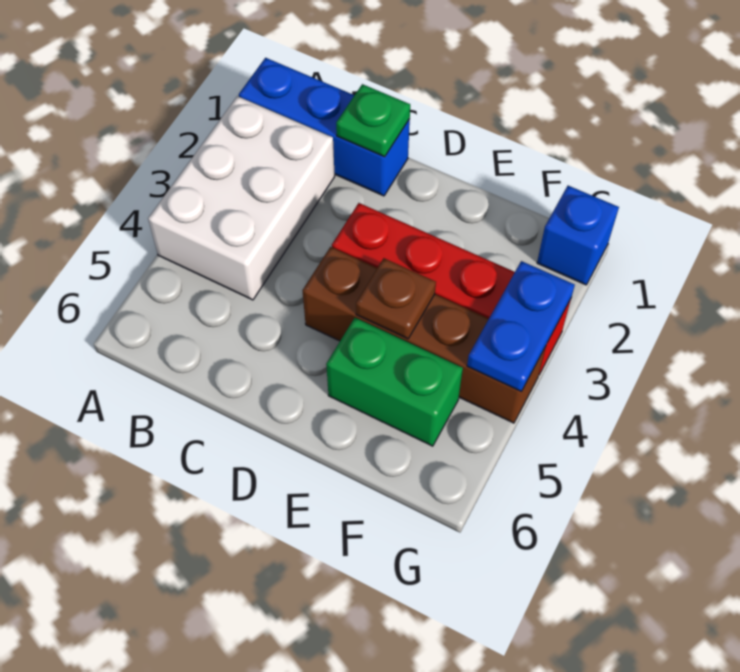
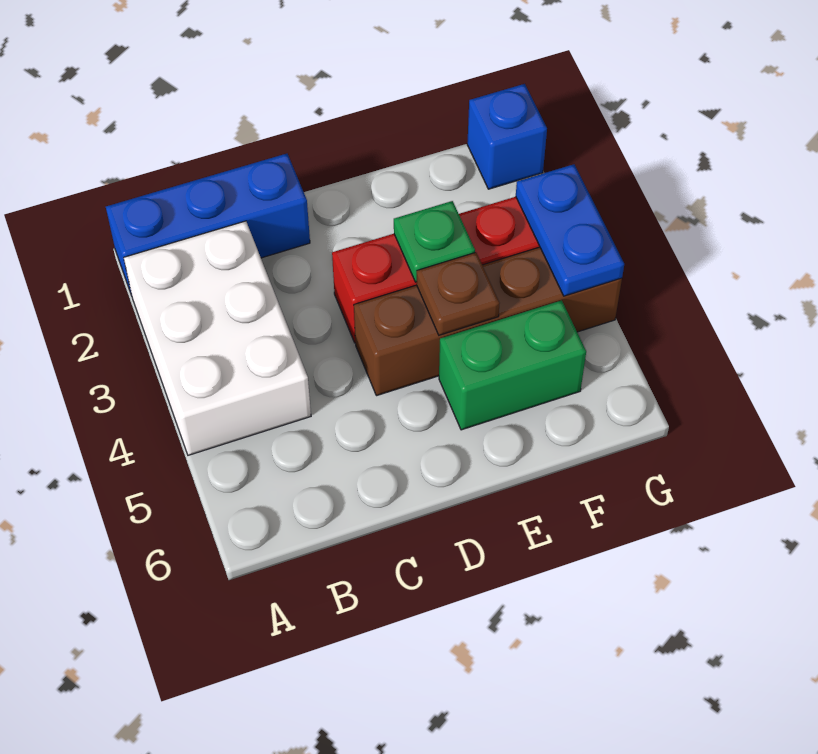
green plate C1 level 2 -> green plate E3 level 2

